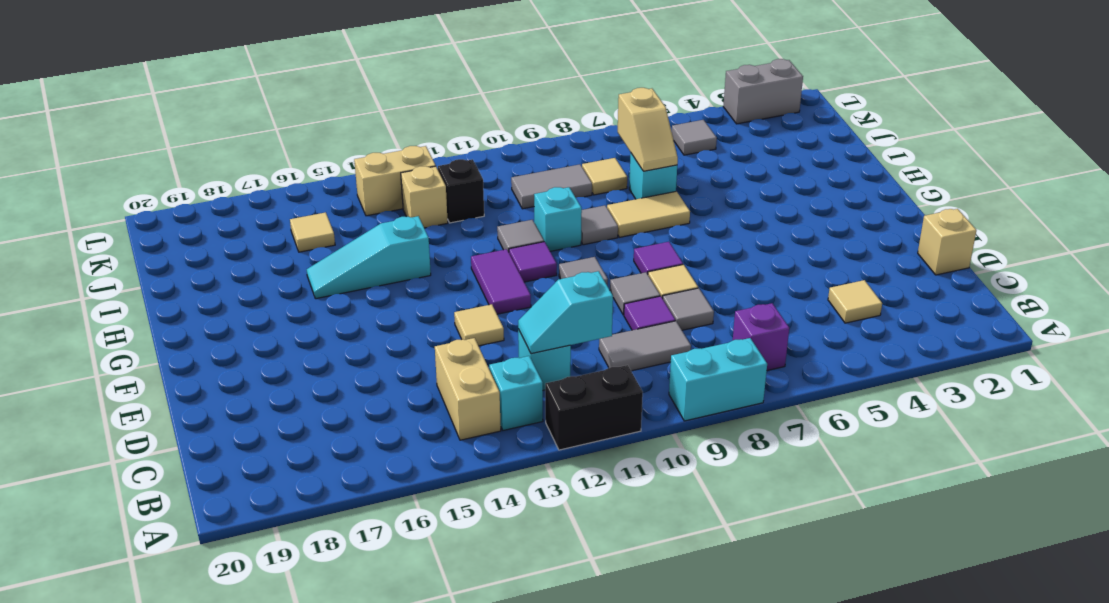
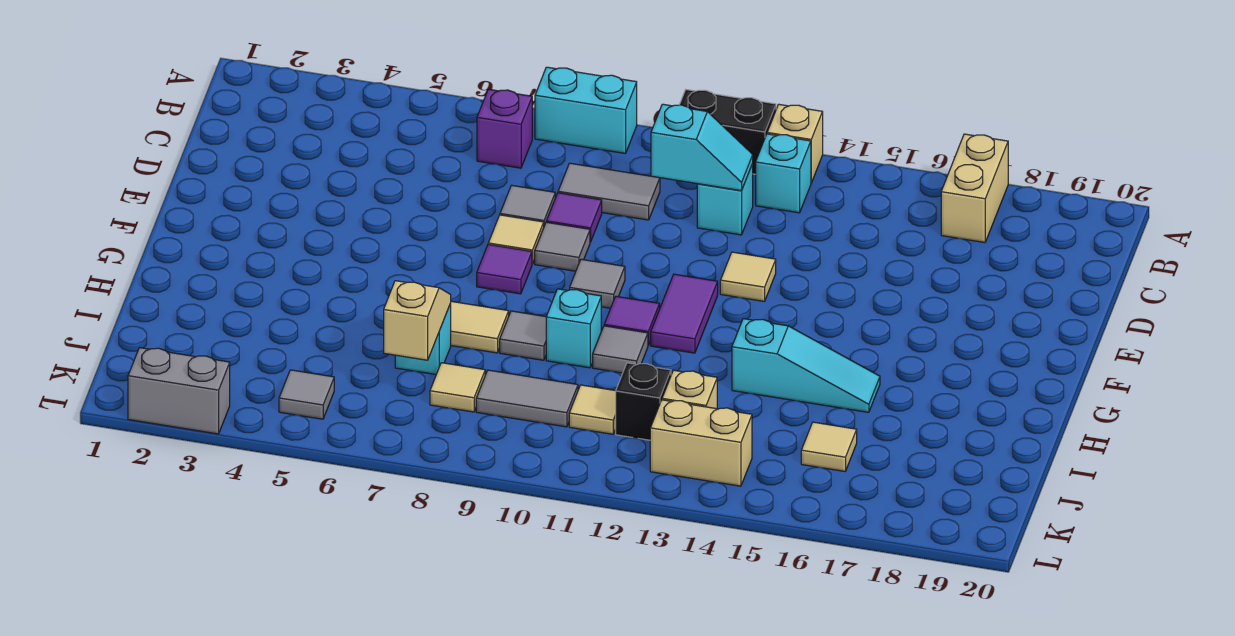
tan brick B14:C14 level 1 -> tan brick A17:B17 level 1
tan tile C4 level 1 -> tan tile J11 level 1
tan brick D1 level 1 -> tan brick A13 level 1

